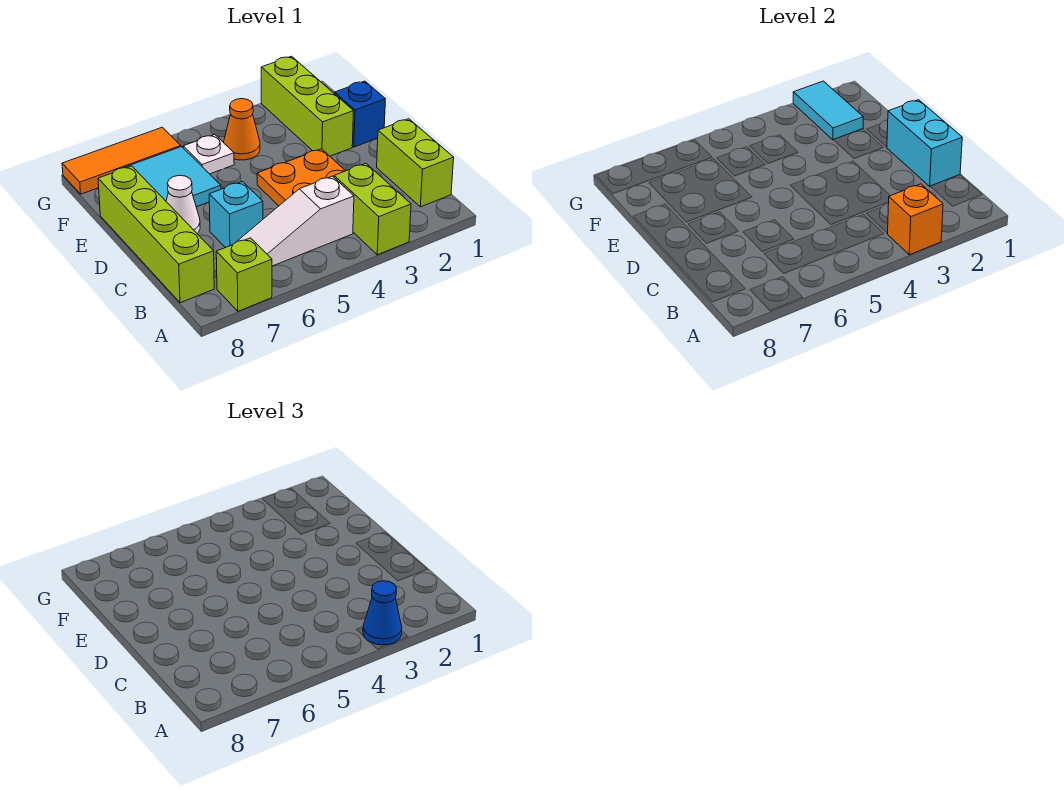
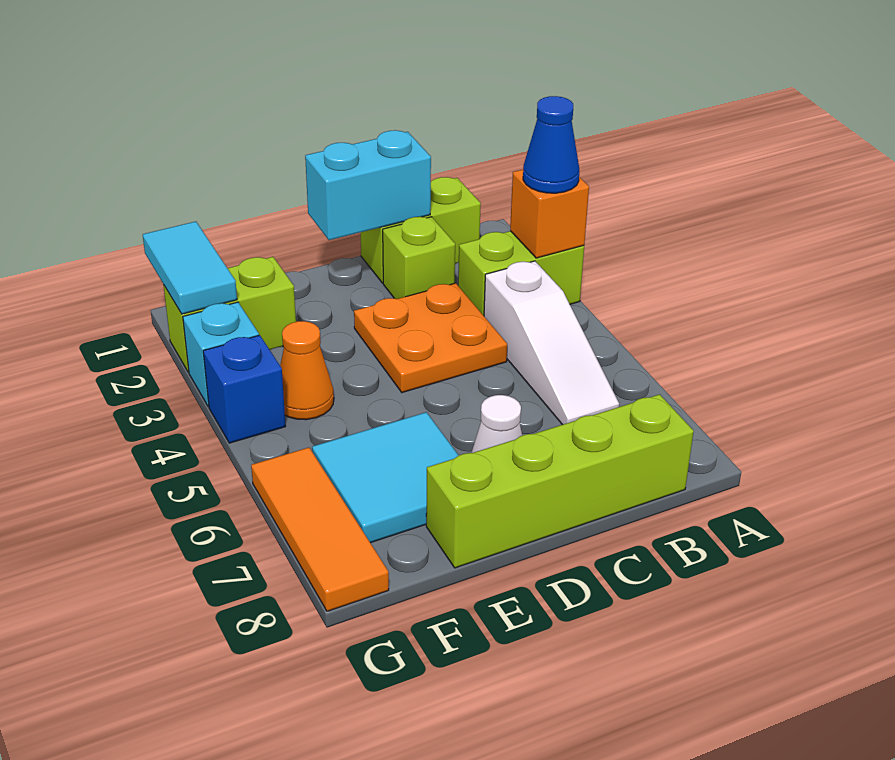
lime brick A7 level 1 -> lime brick C2 level 1
cyan brick C6 level 1 -> cyan brick G3 level 1
blue brick E1 level 1 -> blue brick G4 level 1
lime brick E2:G2 level 1 -> lime brick F2:G2 level 1
cyan tile F2:G2 level 2 -> cyan tile G1:G2 level 2
white plate F5 level 1 -> none

